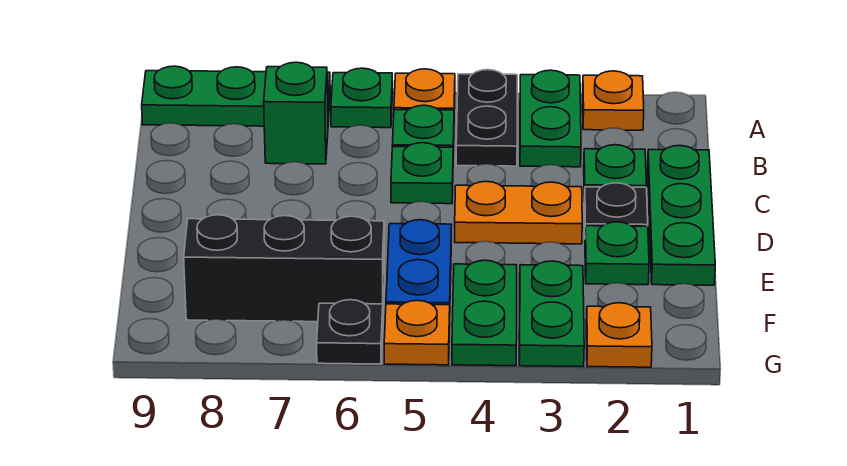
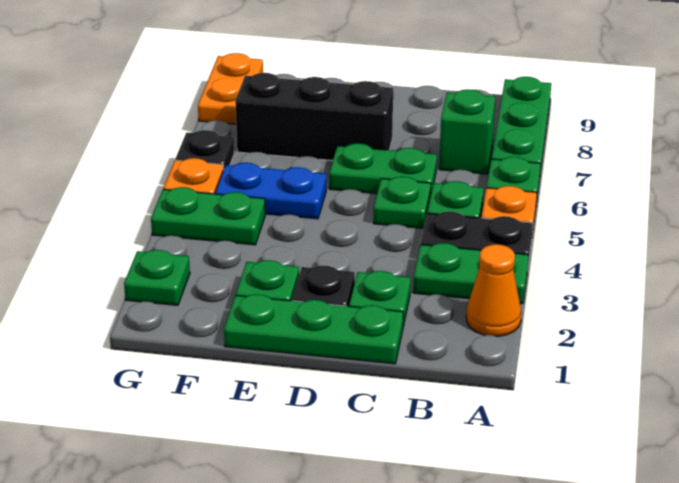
orange plate A2 level 1 -> orange cone A2 level 1
orange plate D3:D4 level 1 -> orange plate G8:G9 level 1
green plate F3:G3 level 1 -> green plate C6:D6 level 1
black brick F6:F8 level 1 -> black brick D7:F7 level 1
orange plate G2 level 1 -> green plate G2 level 1

